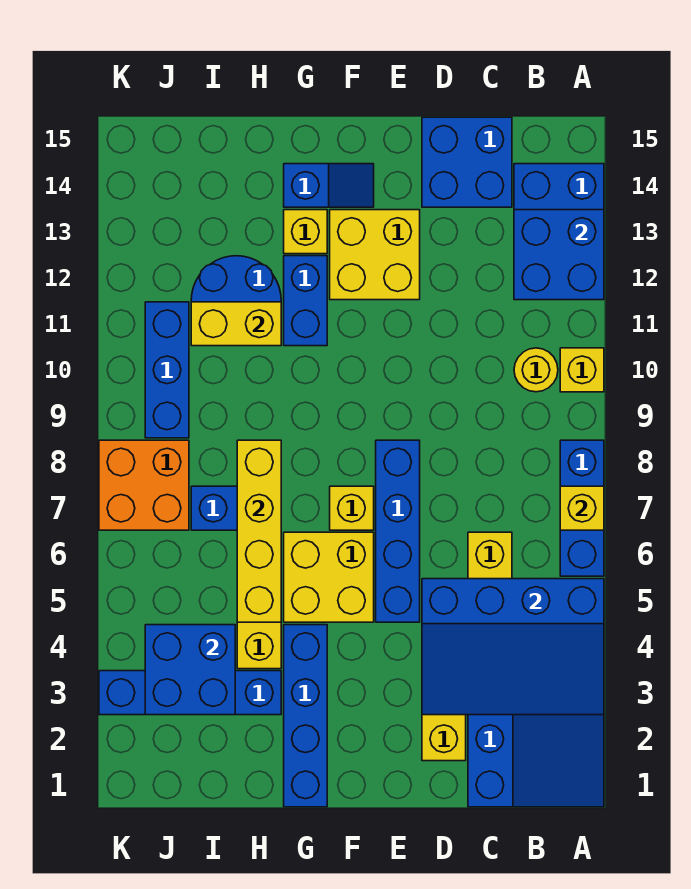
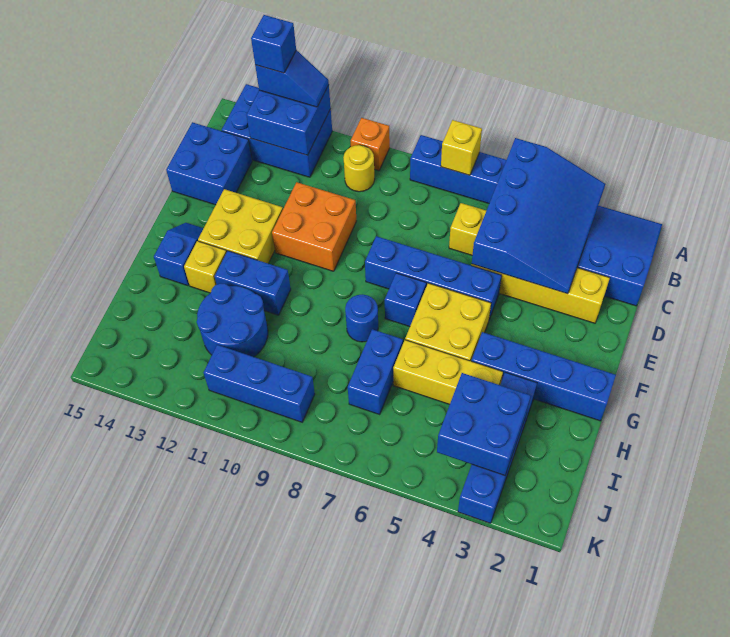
yellow brick A10 level 1 -> orange brick A10 level 1
none -> blue slope A12:A13 level 3 top 13
none -> blue brick A13 level 4
yellow brick F7 level 1 -> blue brick F7 level 1
none -> blue round brick G8 level 1
yellow brick H5:H8 level 2 -> none
yellow brick H11:I11 level 2 -> none
orange brick J7:K8 level 1 -> orange brick D10:E11 level 1

